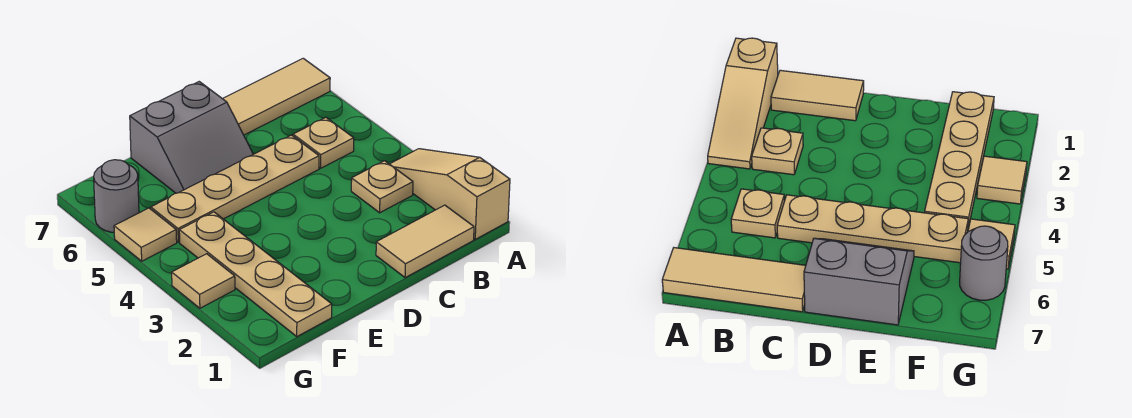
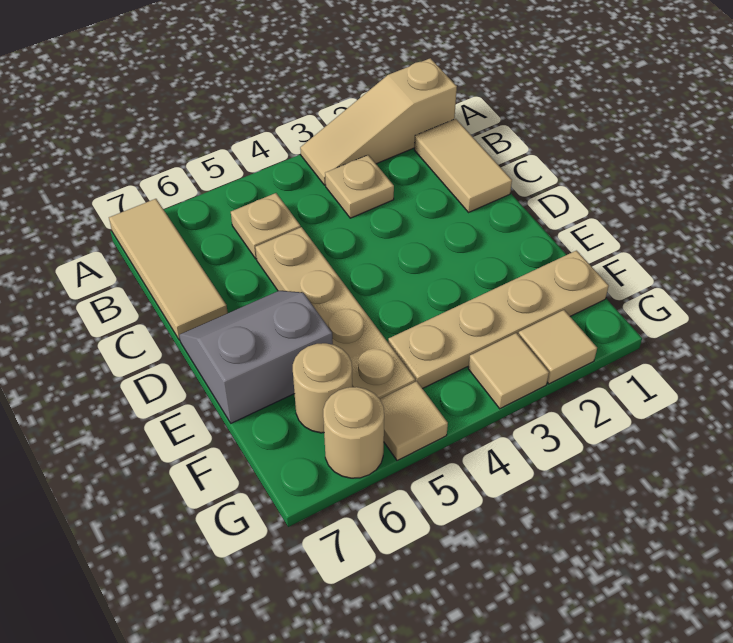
grey slope D6:E7 level 1 top 7 -> grey slope D6:E7 level 1 top E
none -> tan round brick F6 level 1
none -> tan tile G2 level 1
grey round brick G6 level 1 -> tan round brick G6 level 1

